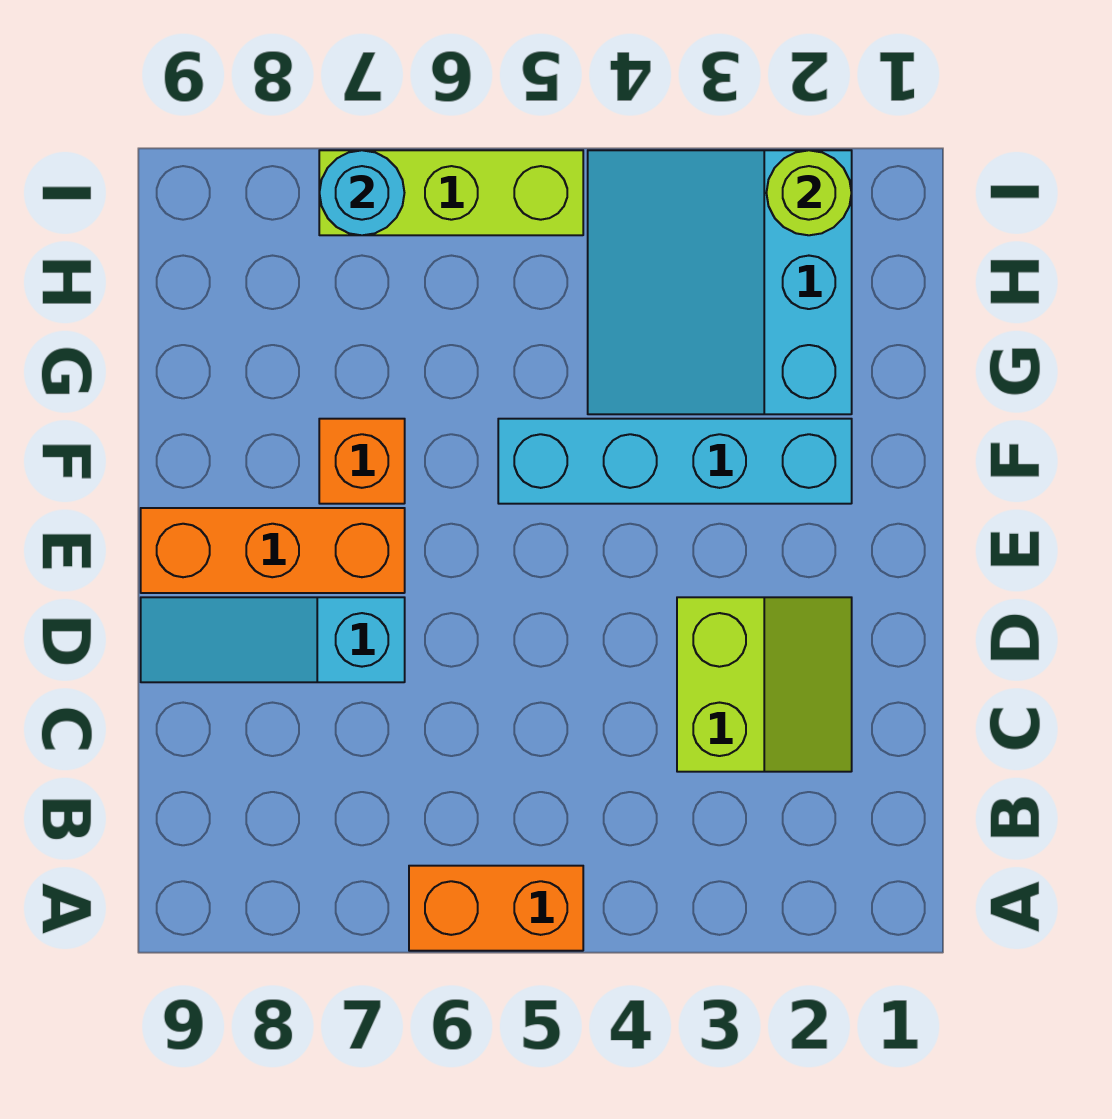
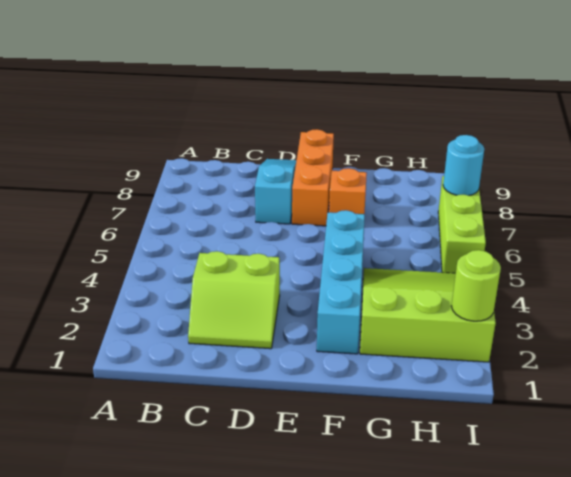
orange brick A5:A6 level 1 -> none
cyan slope G2:I4 level 1 top 2 -> lime slope G2:I4 level 1 top 2

